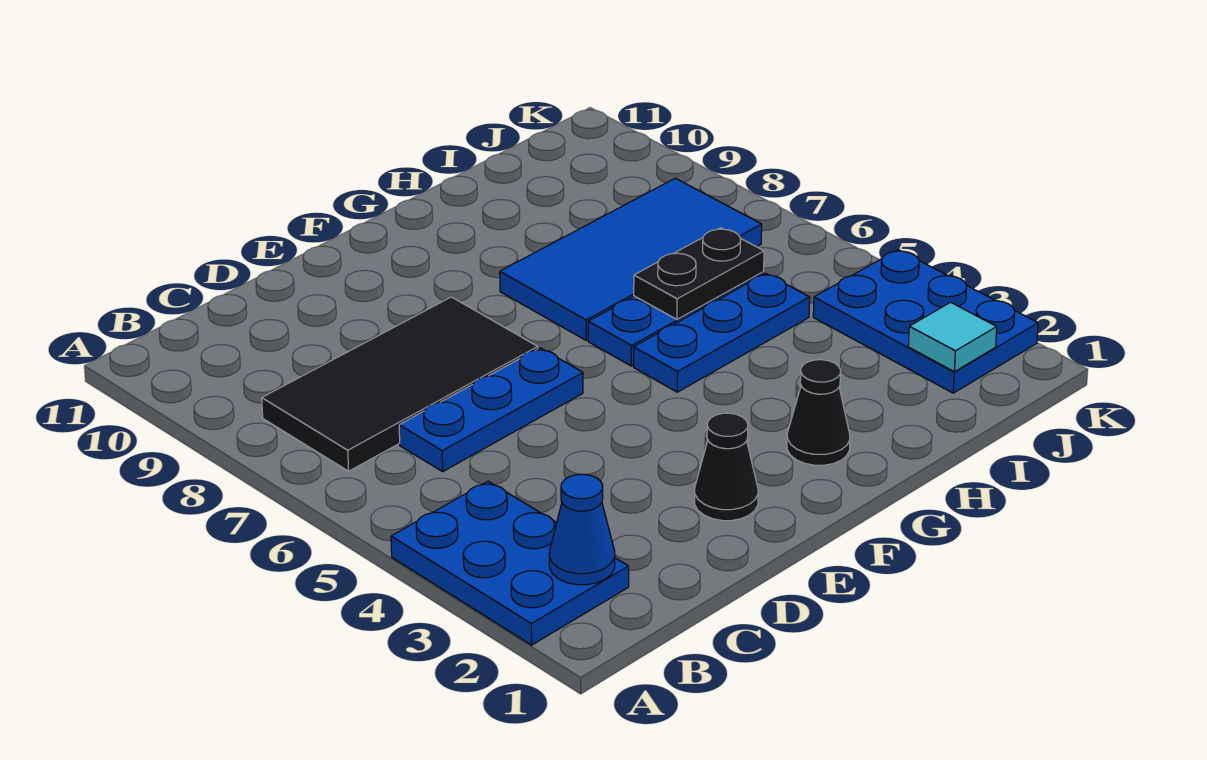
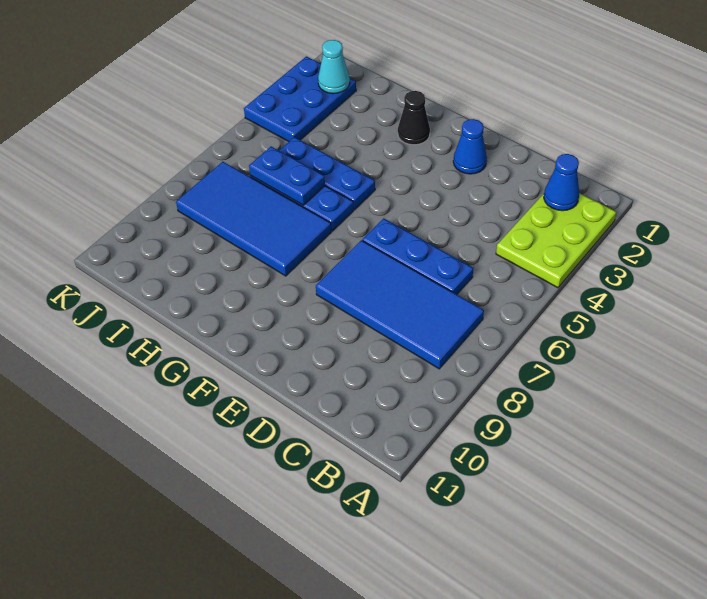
blue plate A2:B4 level 1 -> lime plate A2:B4 level 1
black tile B7:E8 level 1 -> blue tile B7:E8 level 1
black cone E2 level 1 -> blue cone E2 level 1
black plate H6:I6 level 2 -> blue plate H6:I6 level 2
cyan tile J2 level 2 -> cyan cone J2 level 2

